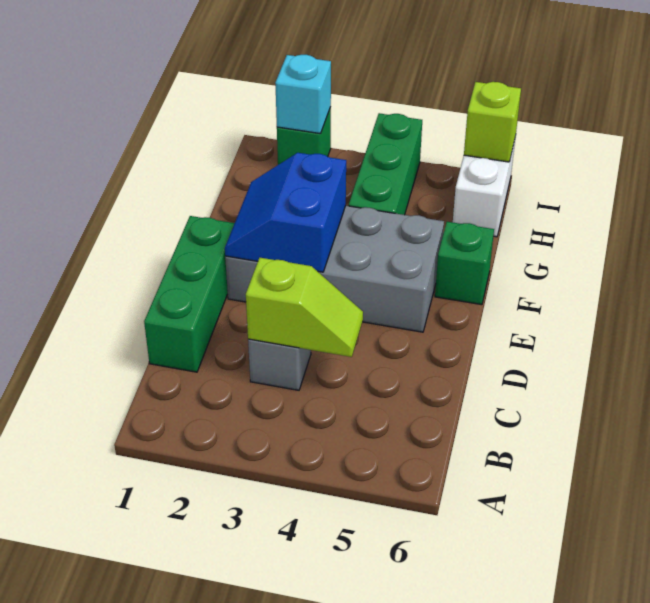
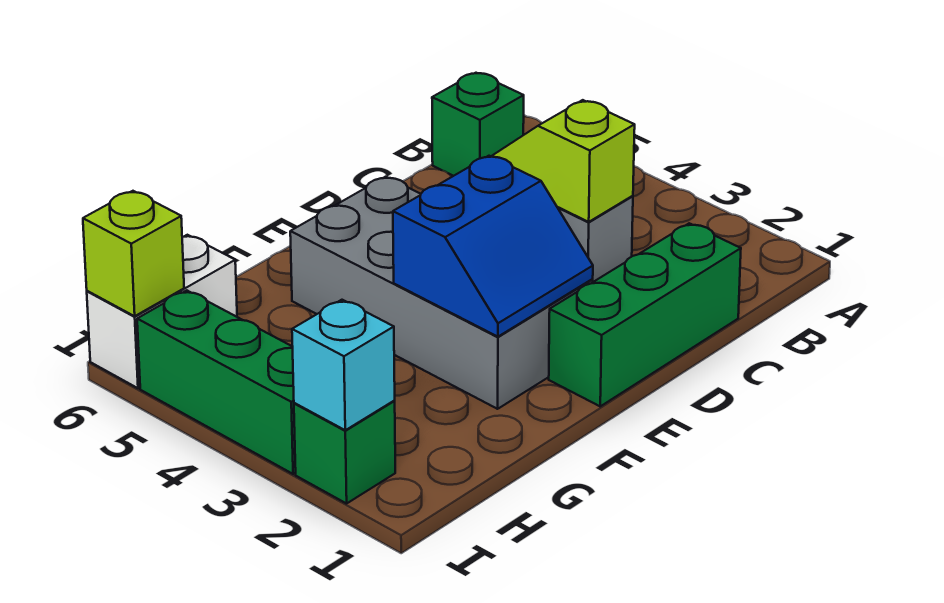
green brick F6 level 1 -> green brick B6 level 1
green brick G4:I4 level 1 -> green brick I3:I5 level 1

